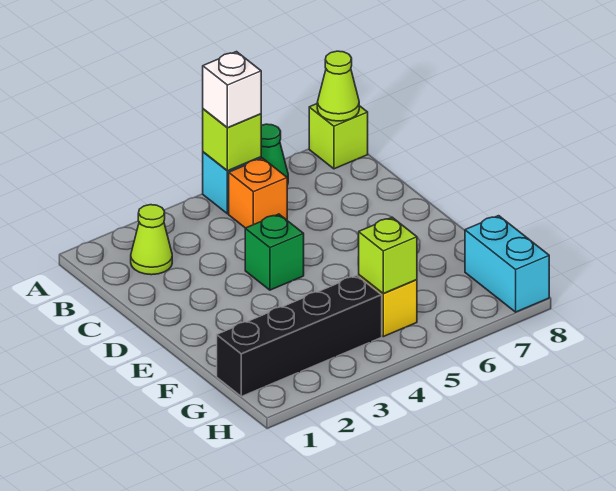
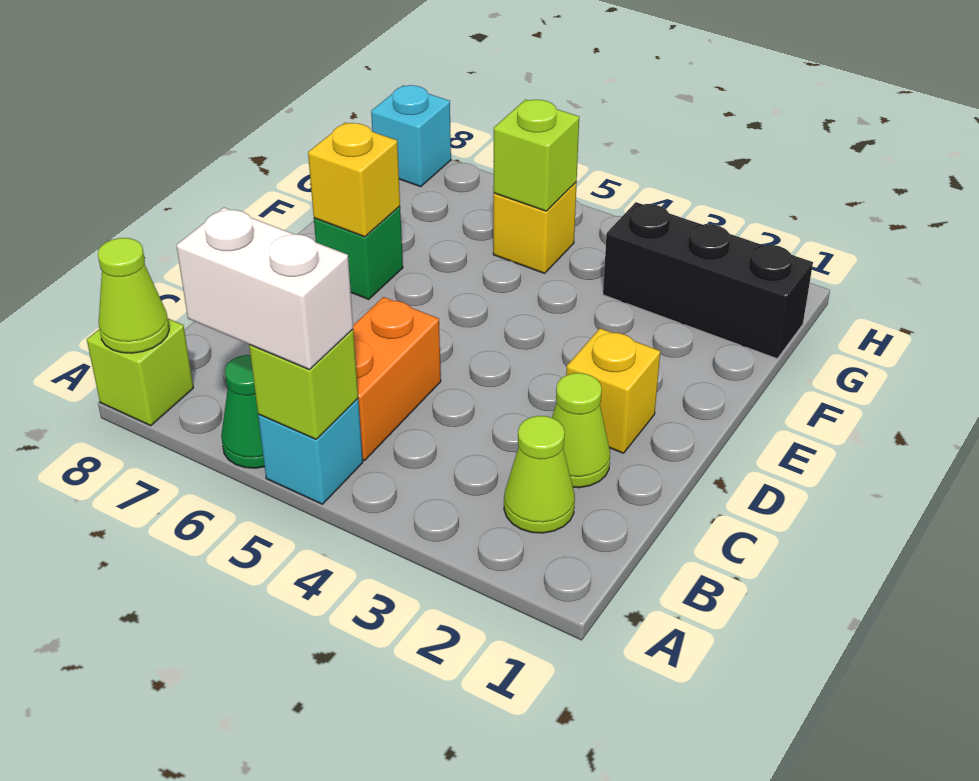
white brick A5 level 3 -> white brick A5:A6 level 3
orange brick B5 level 1 -> orange brick B5:C5 level 1
none -> lime cone C2 level 1
none -> yellow brick D2 level 1
green brick D4 level 1 -> green brick E7 level 1
none -> yellow brick E7 level 2
black brick G1:G4 level 1 -> black brick G1:G3 level 1
cyan brick G8:H8 level 1 -> cyan brick H8 level 1

